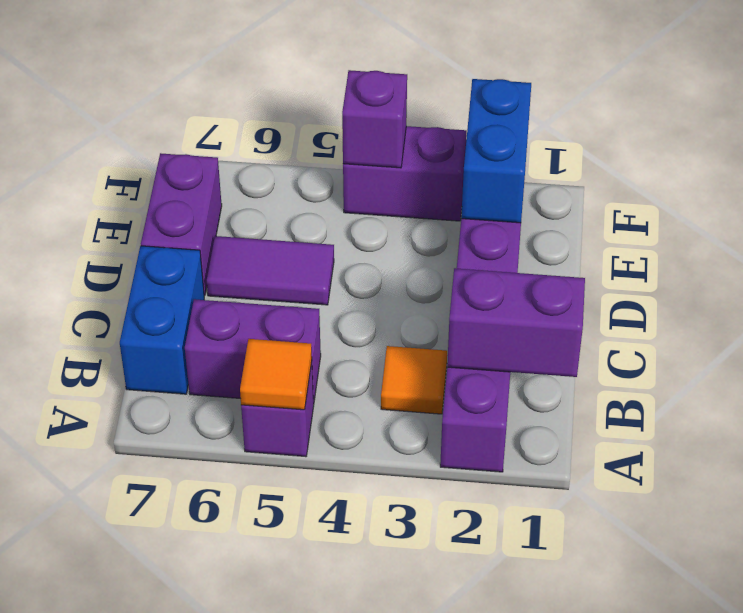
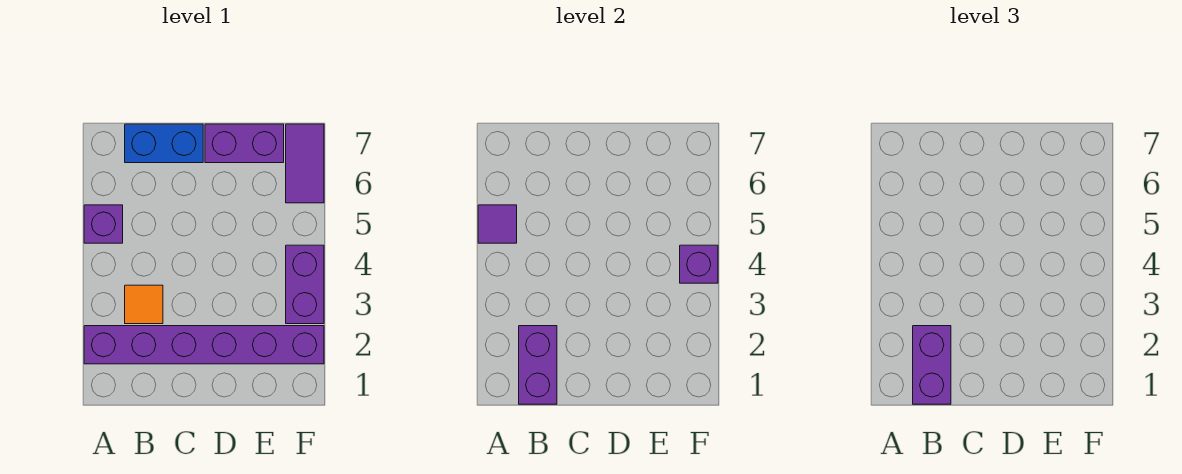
orange tile A5 level 2 -> purple tile A5 level 2
purple brick B5:B6 level 1 -> purple brick B1:B2 level 3
purple tile D5:D6 level 1 -> purple tile F6:F7 level 1
blue brick E2:F2 level 2 -> none

